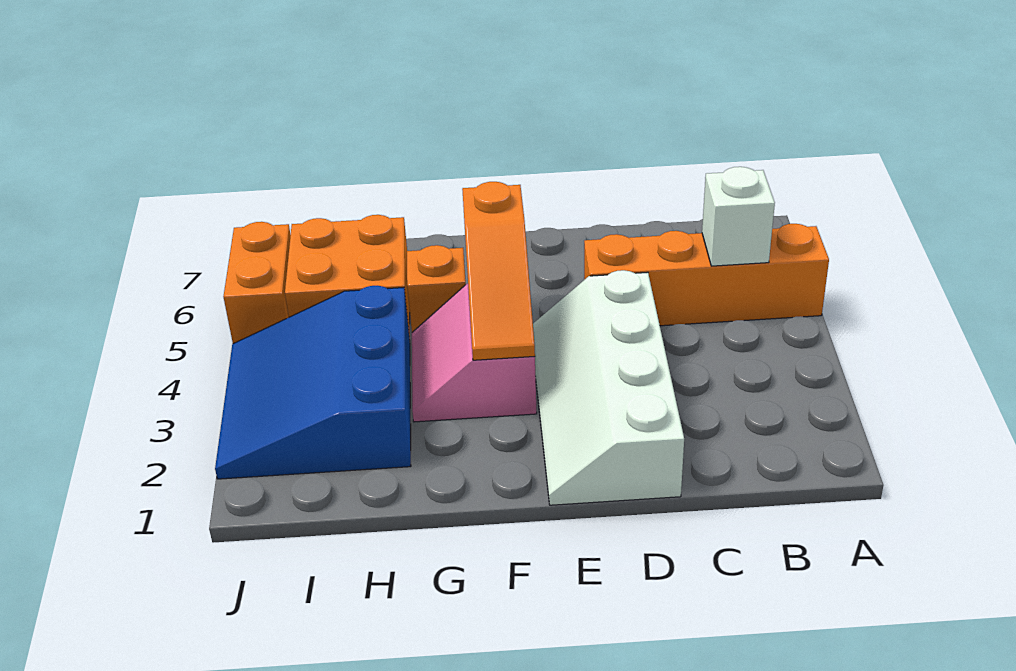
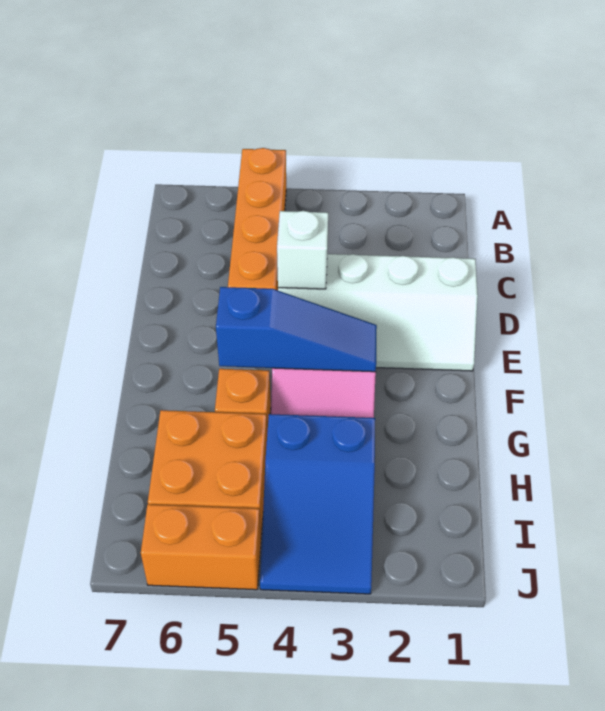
white brick B5 level 2 -> white brick D4 level 2
orange slope F3:F5 level 2 top 5 -> blue slope F3:F5 level 2 top 5
blue slope H2:J4 level 1 top H -> blue slope H3:J4 level 1 top H

